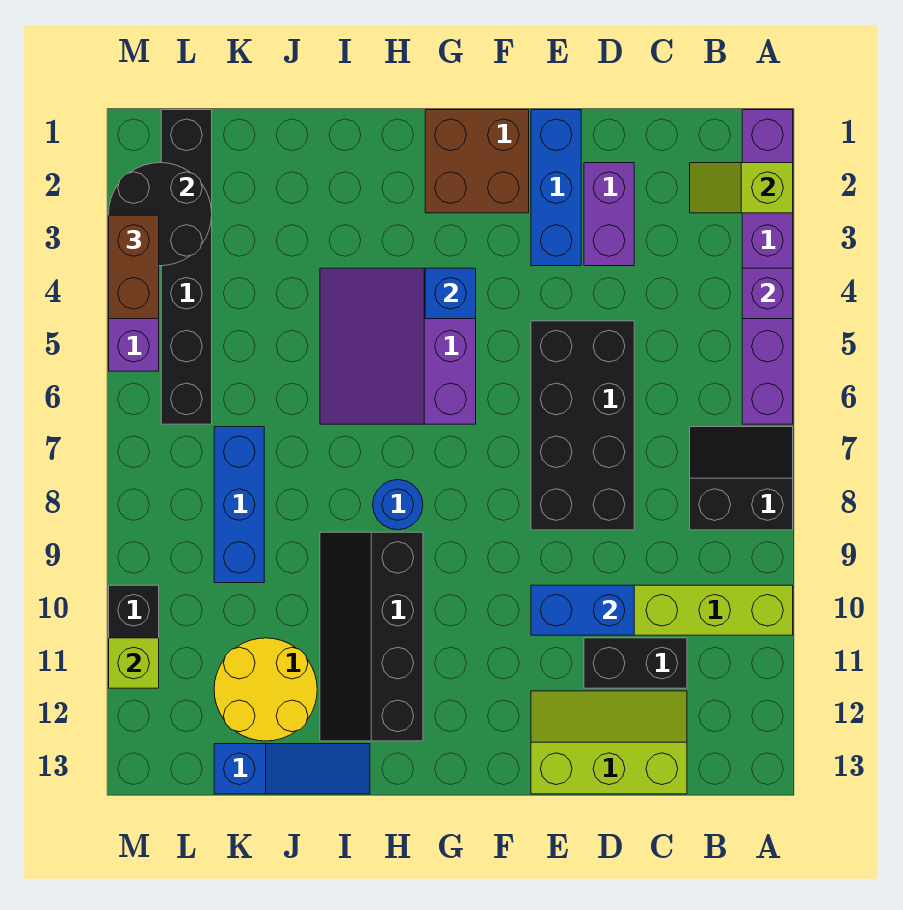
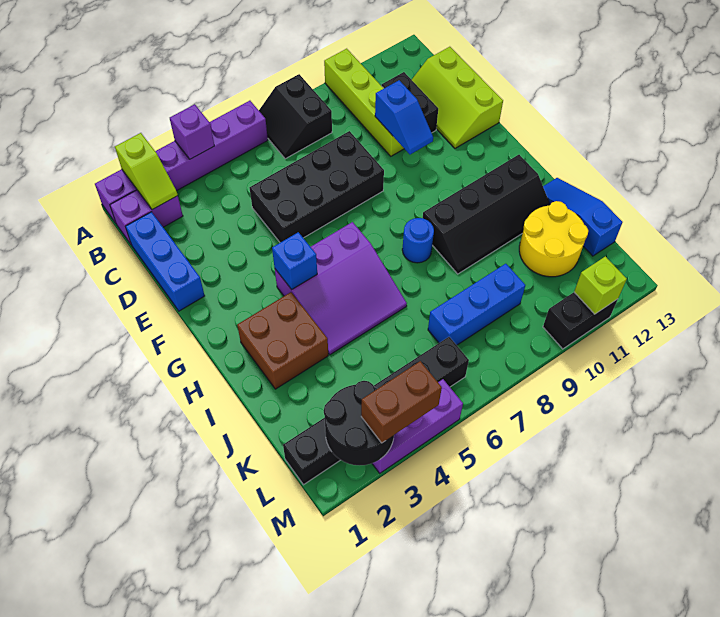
purple brick D2:D3 level 1 -> purple brick B1:B2 level 1
blue brick D10:E10 level 2 -> blue slope D10:E10 level 2 top D
blue brick E1:E3 level 1 -> blue brick C1:E1 level 1
brown brick F1:G2 level 1 -> brown brick H2:I3 level 1

